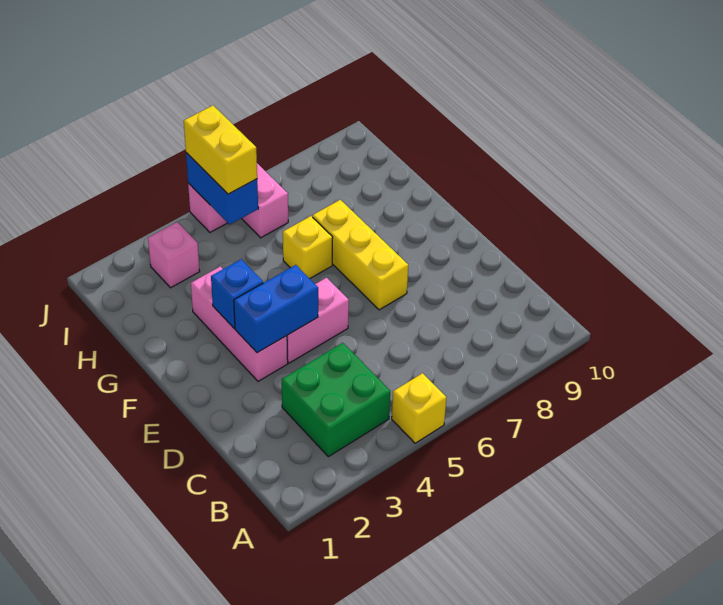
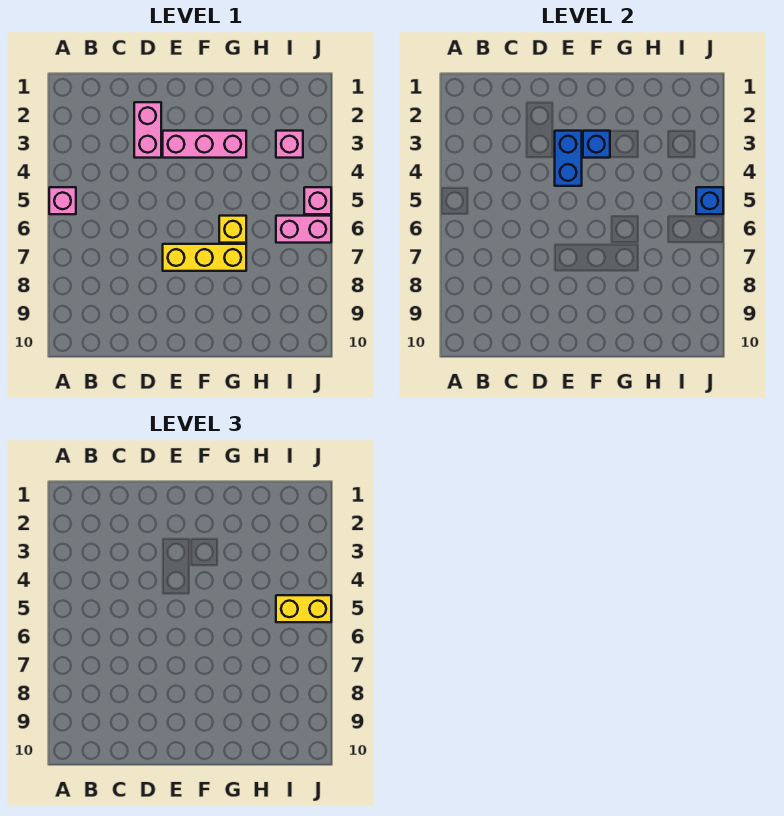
yellow brick A5 level 1 -> pink brick A5 level 1
green brick B3:C4 level 1 -> none
pink brick E4:E5 level 1 -> pink brick D2:D3 level 1
blue brick I5:J5 level 2 -> blue brick J5 level 2

